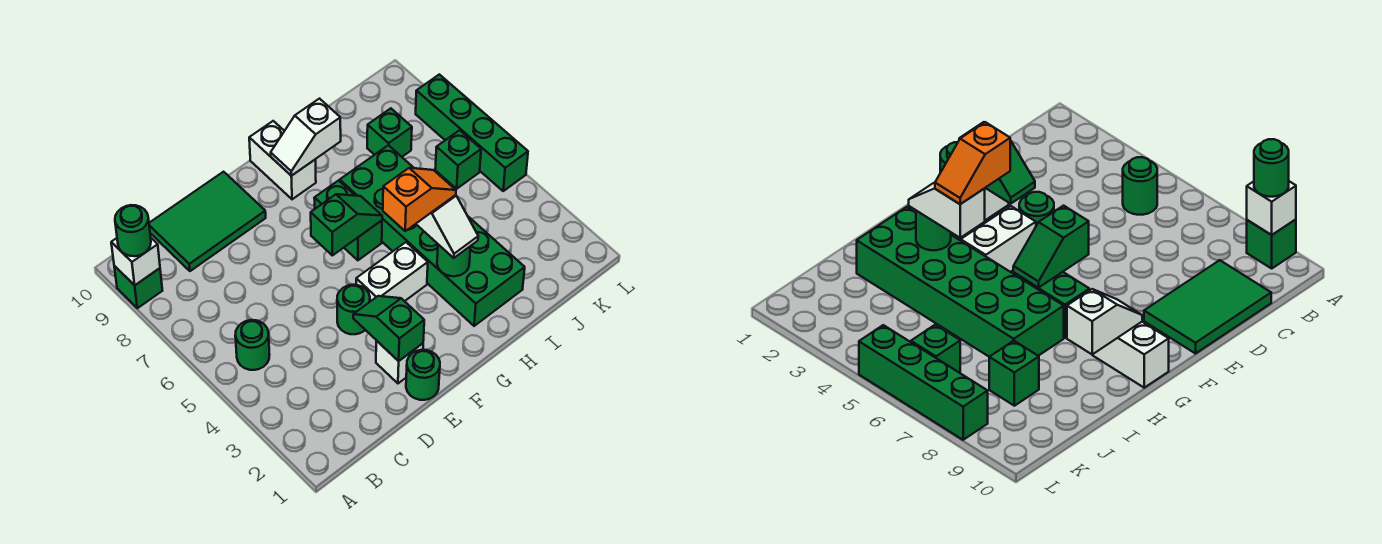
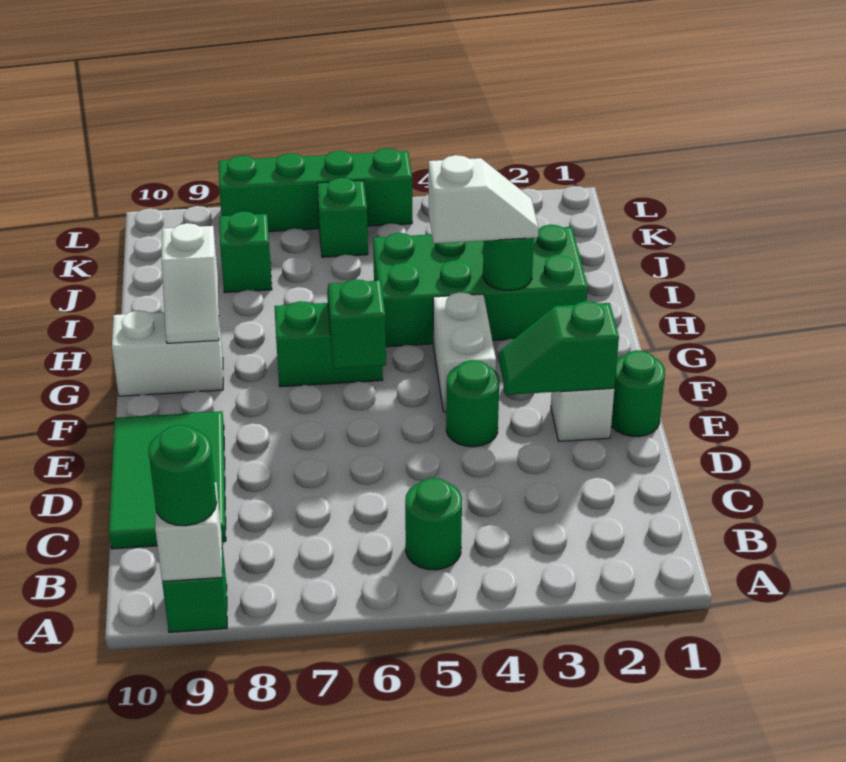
orange slope G4:H4 level 4 top G -> none
green brick H2:I7 level 1 -> green brick H2:I5 level 1

